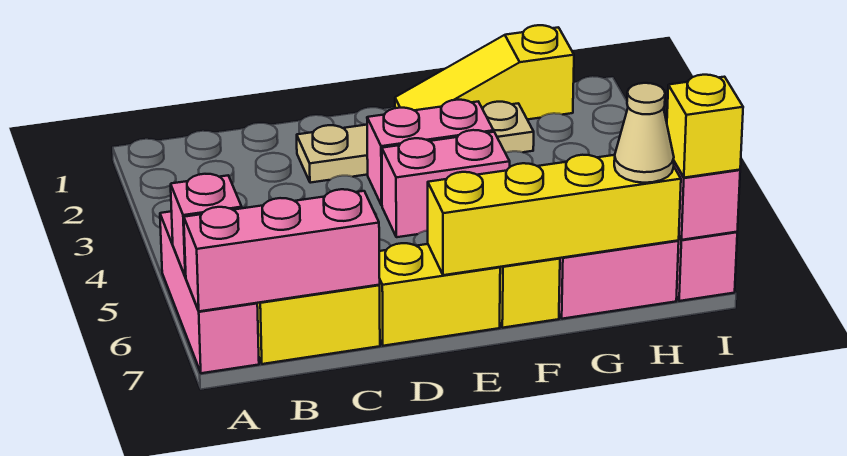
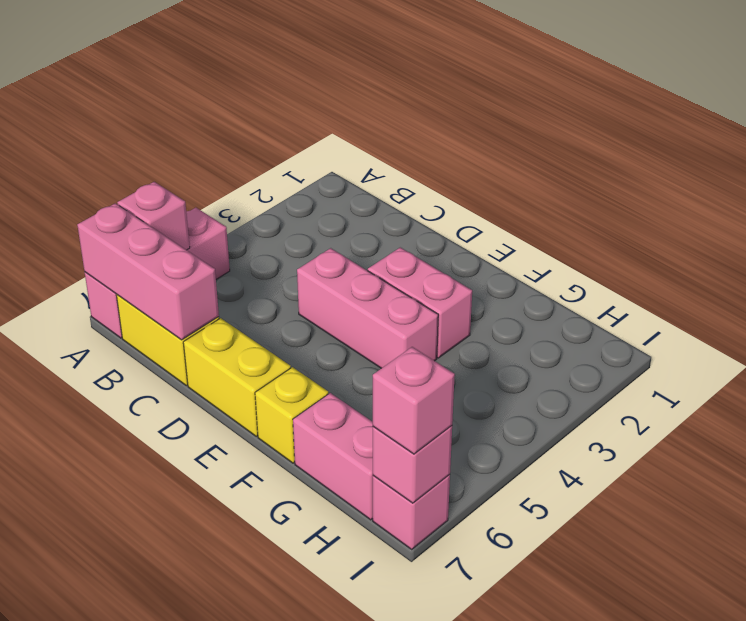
tan plate D2:G2 level 1 -> none
pink brick E4:F4 level 1 -> pink brick D4:F4 level 1
yellow brick E7:H7 level 2 -> none
yellow slope F1:H1 level 1 top H -> none
tan cone H7 level 3 -> none
yellow brick I7 level 3 -> pink brick I7 level 3

